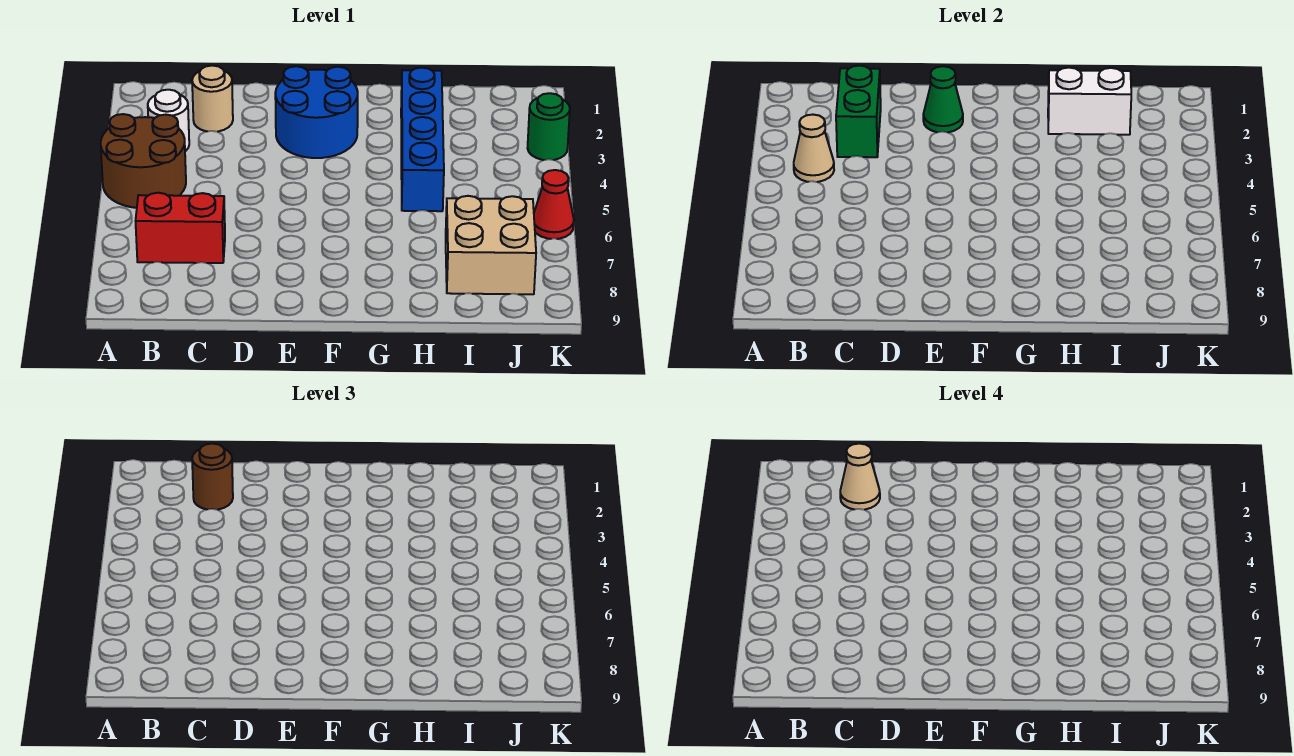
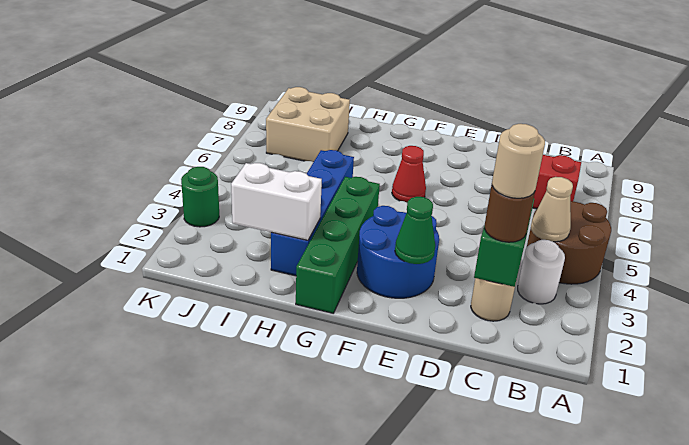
tan cone C2 level 4 -> tan round brick C2 level 4
none -> green brick G1:G4 level 1
red cone K6 level 1 -> red cone F6 level 1

